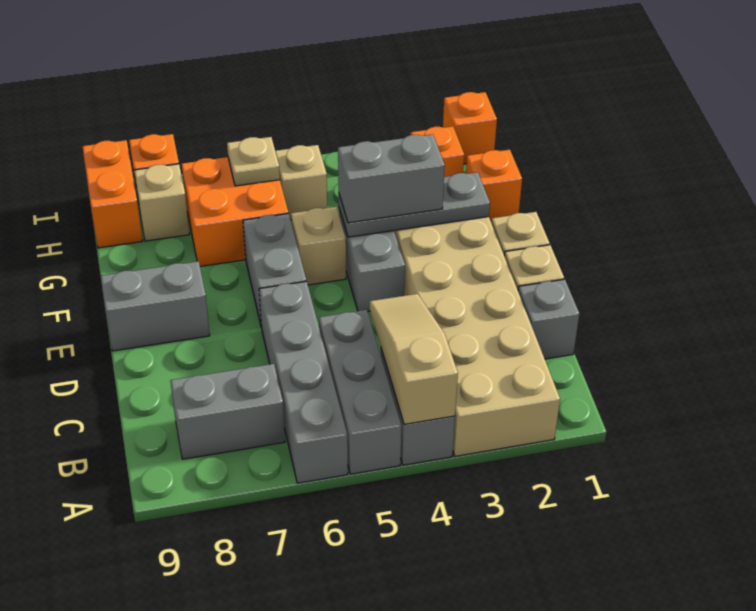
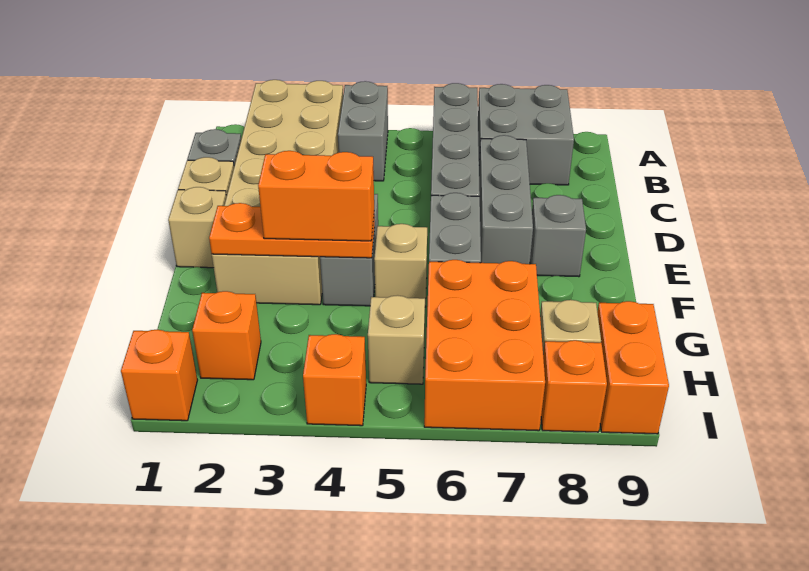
tan slope A4:C4 level 2 top A -> none
grey brick A5:C5 level 1 -> grey brick C7:E7 level 1
grey brick B7:B8 level 1 -> grey brick A7:B8 level 1
grey brick E8:E9 level 1 -> grey brick E8 level 1
grey plate F2:F4 level 2 -> orange plate F2:F4 level 2
grey brick F3:F4 level 3 -> orange brick F3:F4 level 3
orange brick G1 level 1 -> orange brick I4 level 1
orange brick G6:H7 level 1 -> orange brick G6:I7 level 1
tan plate H6 level 2 -> none

